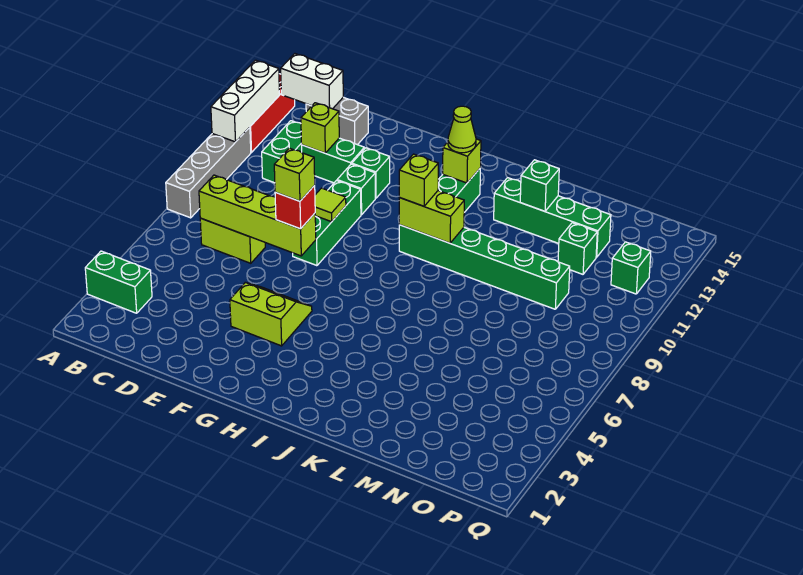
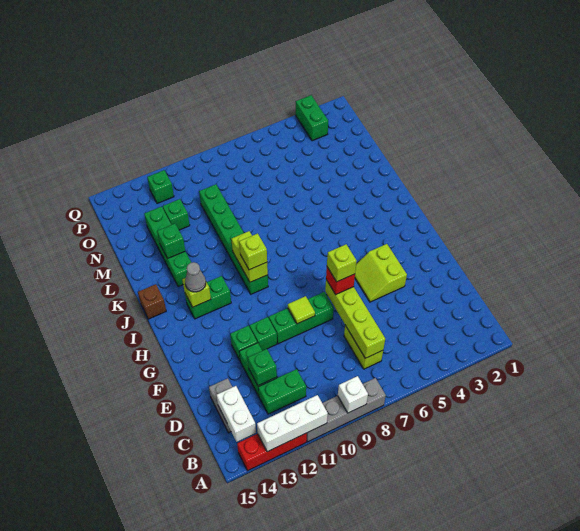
green brick A3:B3 level 1 -> green brick P3:Q3 level 1
none -> white brick A9 level 2
lime brick D12 level 2 -> green brick D12 level 2
lime cone I13 level 3 -> grey cone I13 level 3
none -> brown brick J15 level 1

